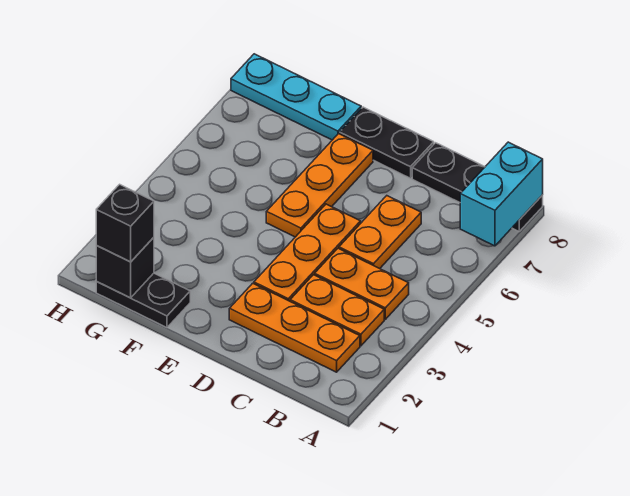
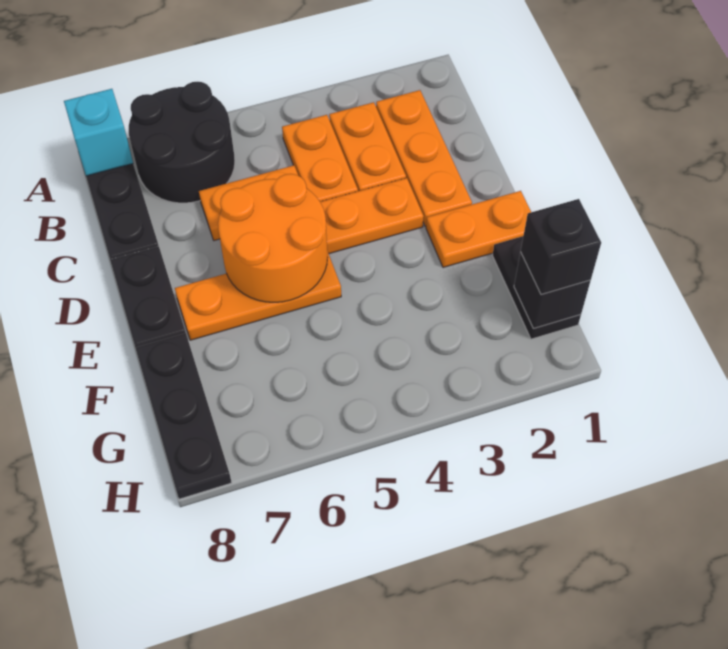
none -> black round brick A6:B7 level 1
cyan brick A7:A8 level 2 -> cyan brick A8 level 2
none -> orange round brick D5:E6 level 2
none -> orange plate E1:E2 level 1
cyan plate F8:H8 level 1 -> black plate F8:H8 level 1

